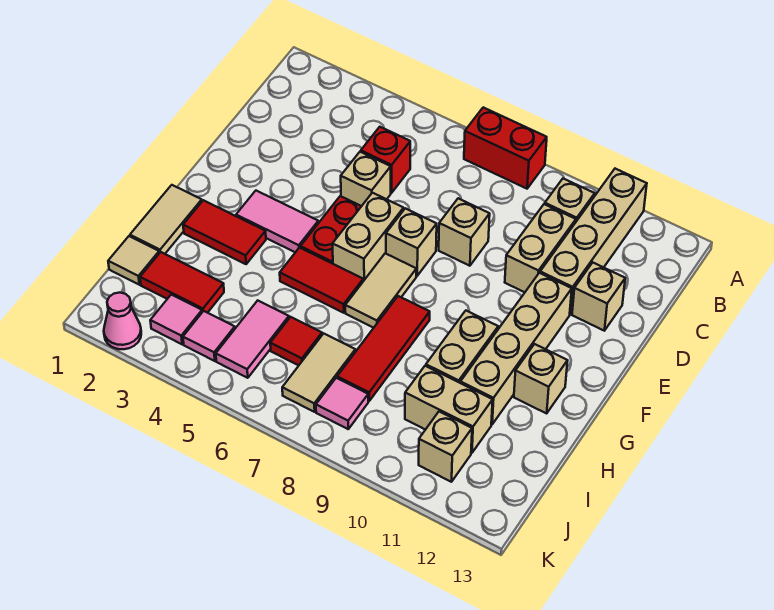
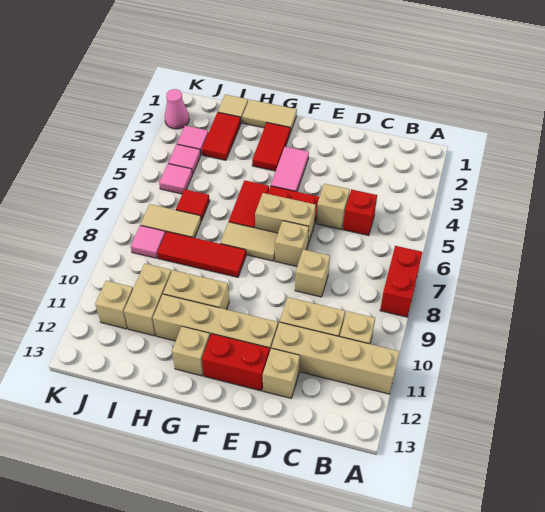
none -> red brick E12:F12 level 1
pink tile I5:J5 level 1 -> pink tile J5 level 1

